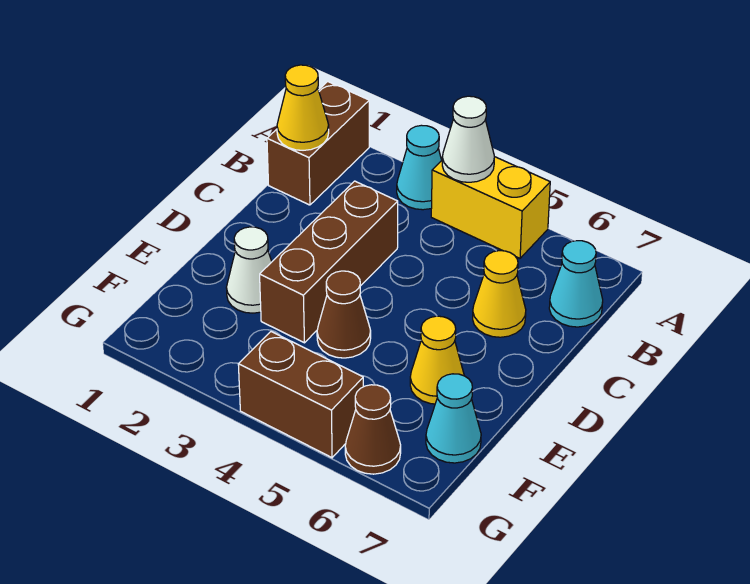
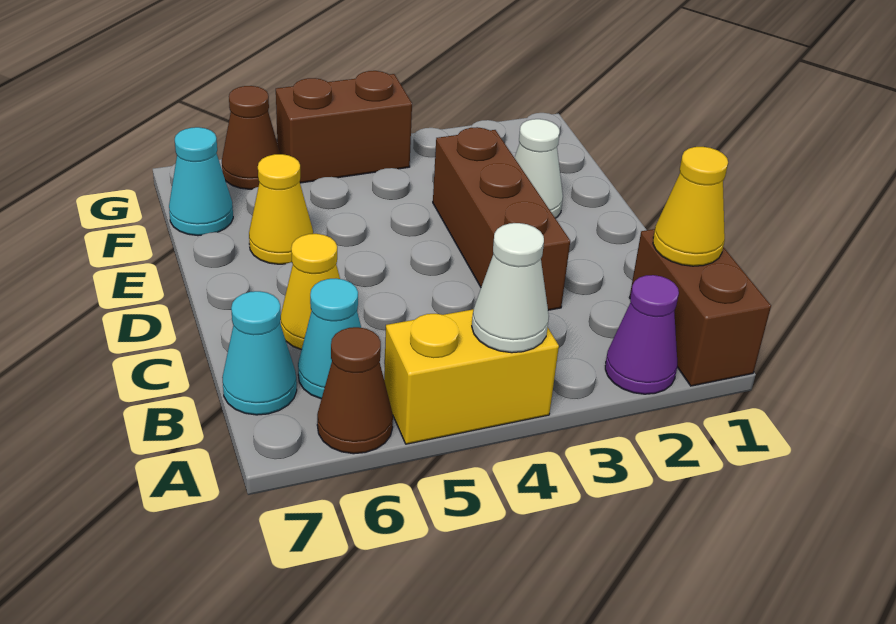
none -> purple cone A2 level 1
cyan cone A3 level 1 -> cyan cone B6 level 1
brown cone E4 level 1 -> brown cone A6 level 1

